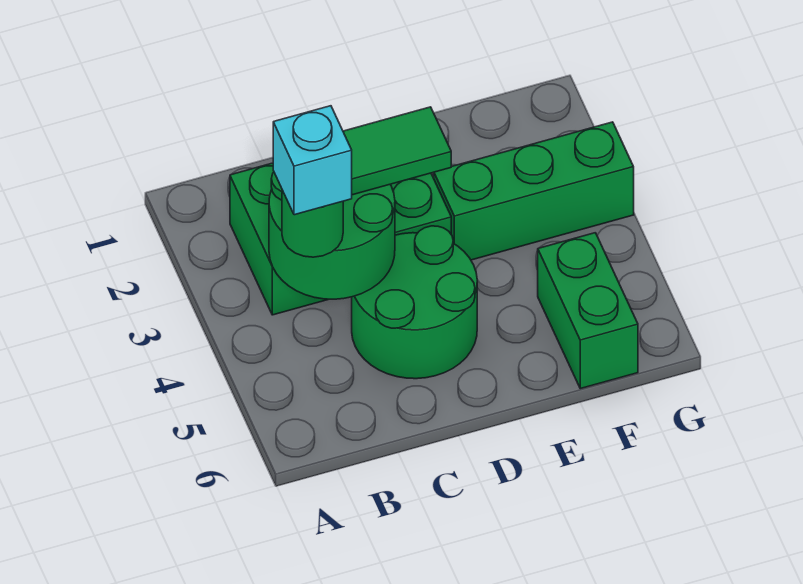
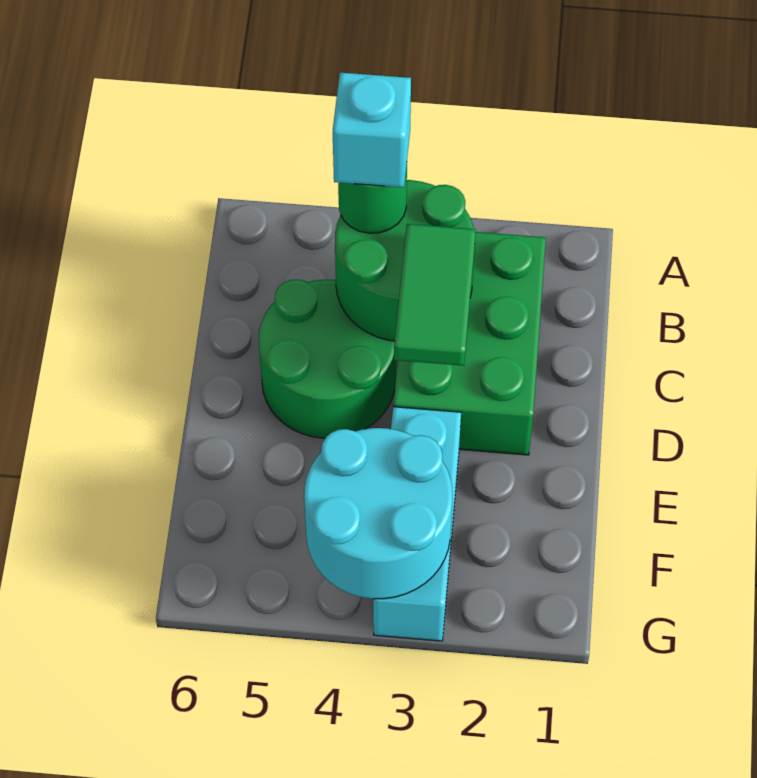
green brick E3:G3 level 1 -> cyan brick E3:G3 level 1
none -> cyan round brick F3:G4 level 2
green brick F5:F6 level 1 -> none

